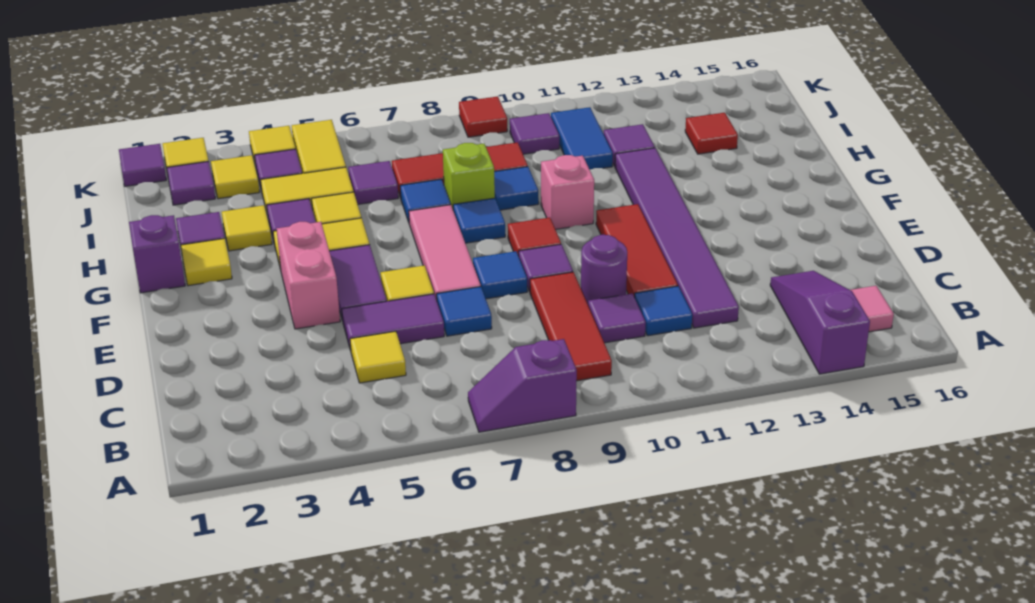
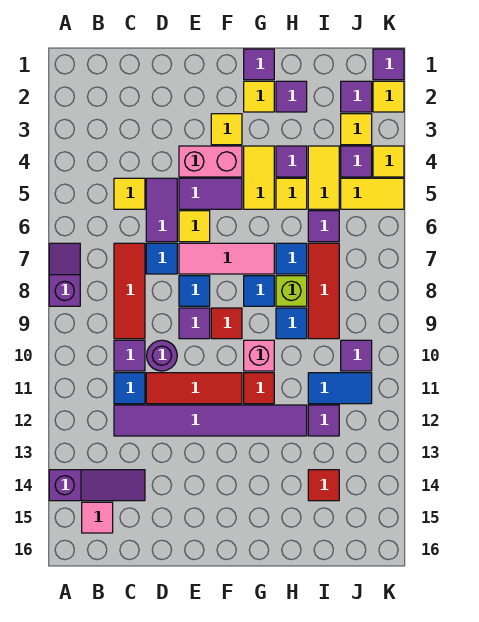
red tile B9:D9 level 1 -> red tile C7:C9 level 1
purple brick G1 level 1 -> purple tile G1 level 1
yellow tile H3 level 1 -> yellow tile F3 level 1
red tile K9 level 1 -> red tile G11 level 1

